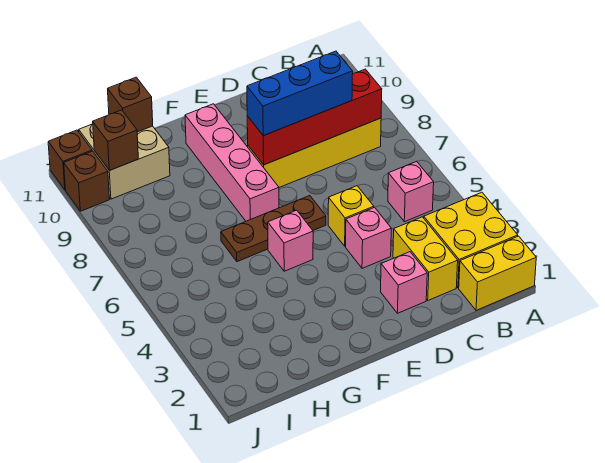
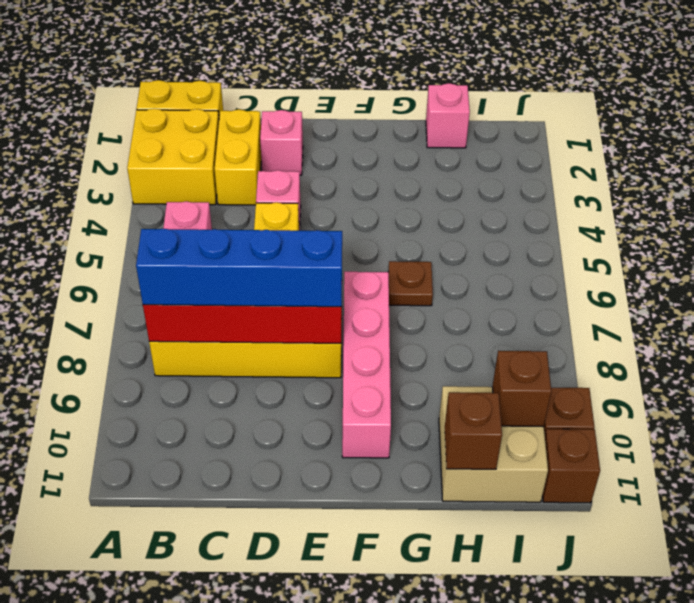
blue brick C8:E8 level 3 -> blue brick B8:E8 level 3
brown plate E6:G6 level 1 -> brown plate G6 level 1
pink brick F5 level 1 -> pink brick H1 level 1

